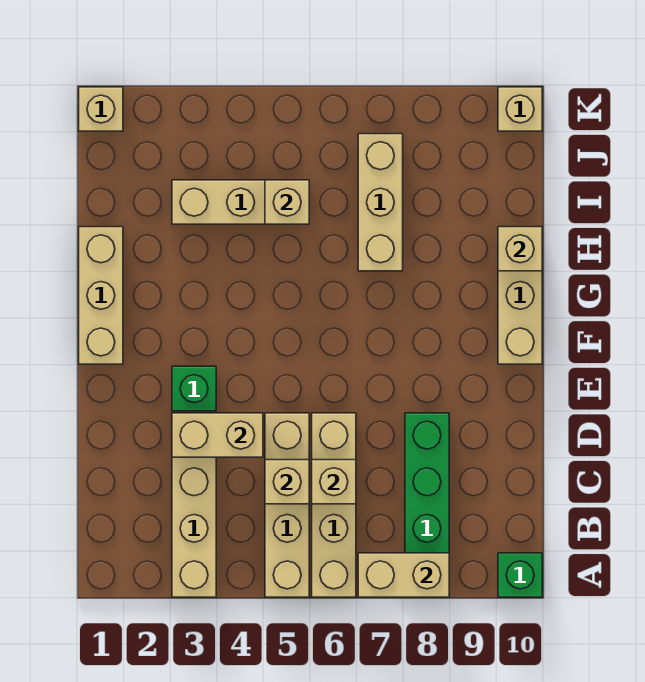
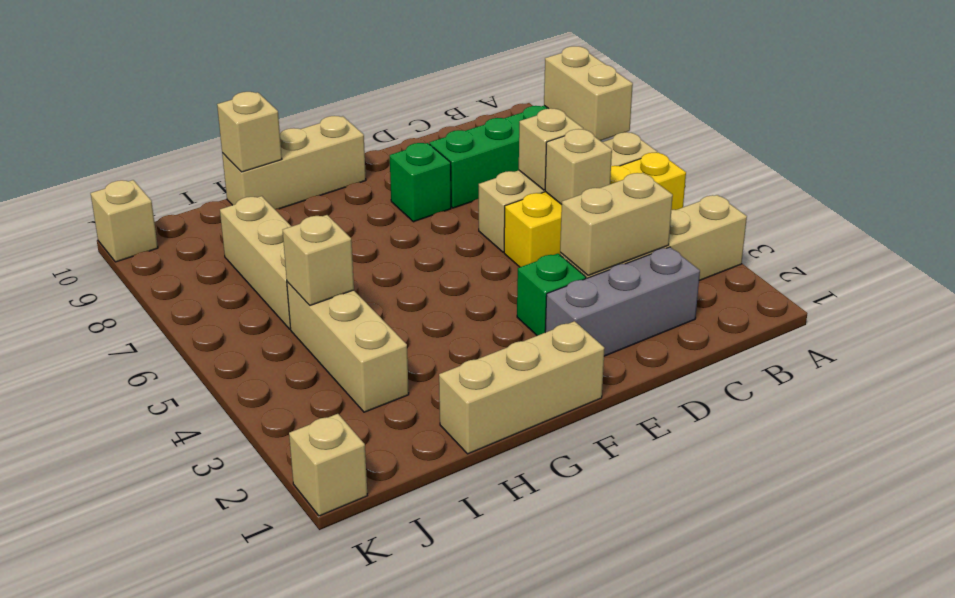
tan brick A5:D5 level 1 -> yellow brick A5:D5 level 1
green brick A10 level 1 -> green brick E8 level 1
none -> grey brick C2:E2 level 1
tan brick D3:D4 level 2 -> tan brick C3:D3 level 2
tan brick H7:J7 level 1 -> tan brick I6:I8 level 1

